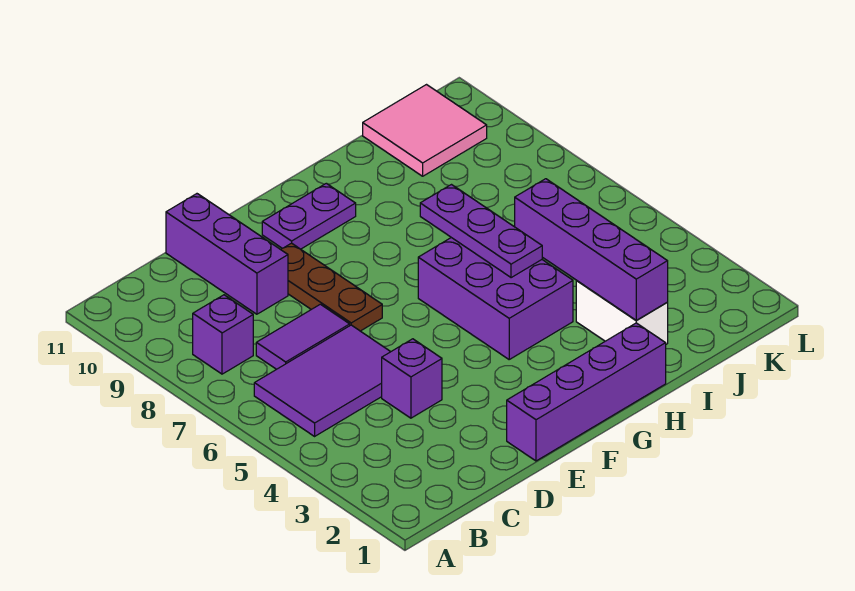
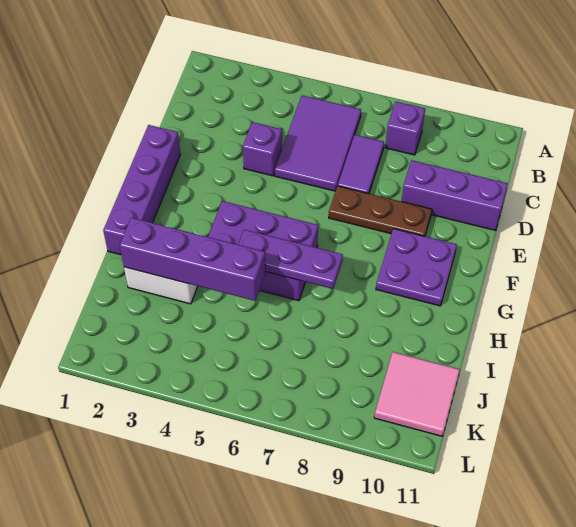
purple plate F10:G10 level 1 -> purple plate F9:G10 level 1

